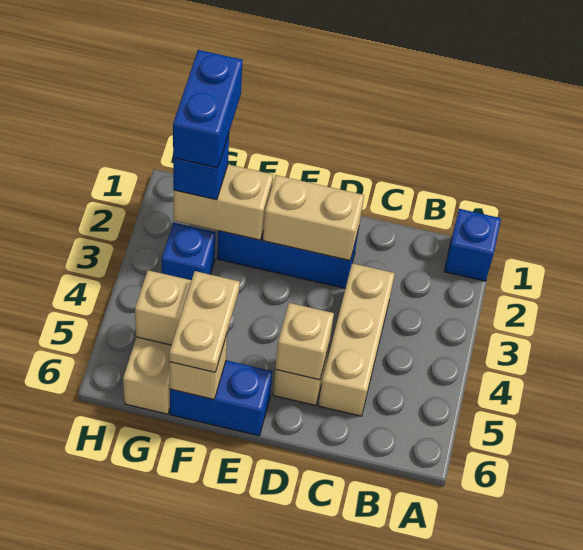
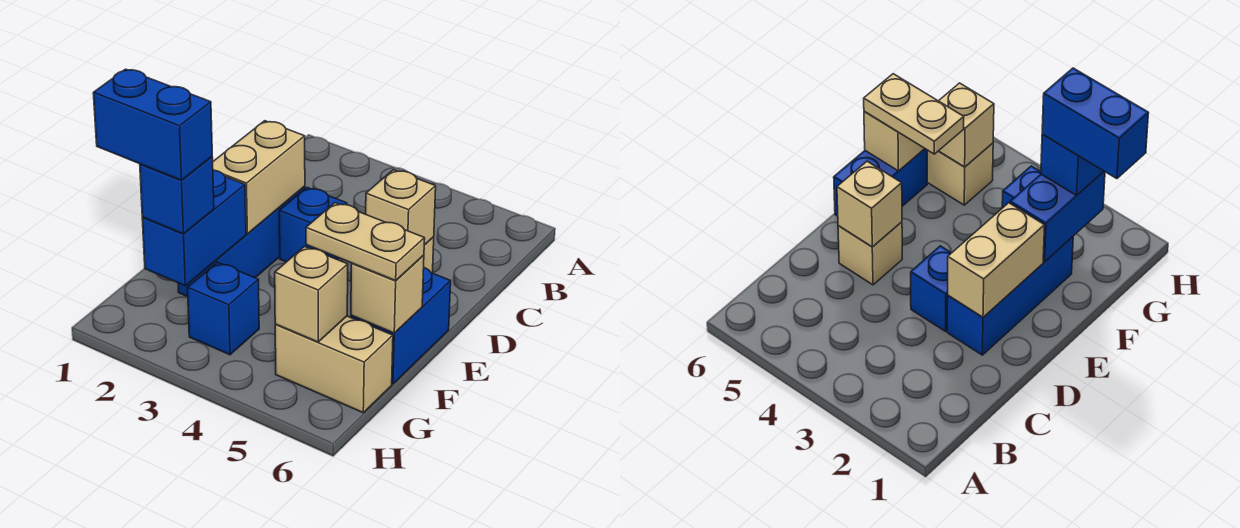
blue brick A1 level 1 -> blue brick D3 level 1
tan brick C3:C5 level 1 -> none
tan brick F2:G2 level 2 -> blue brick F2:G2 level 2

